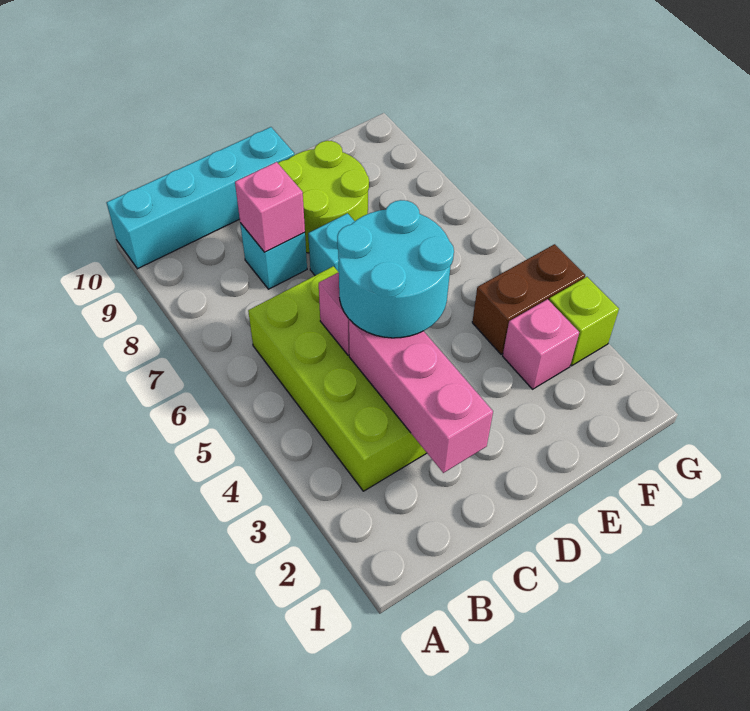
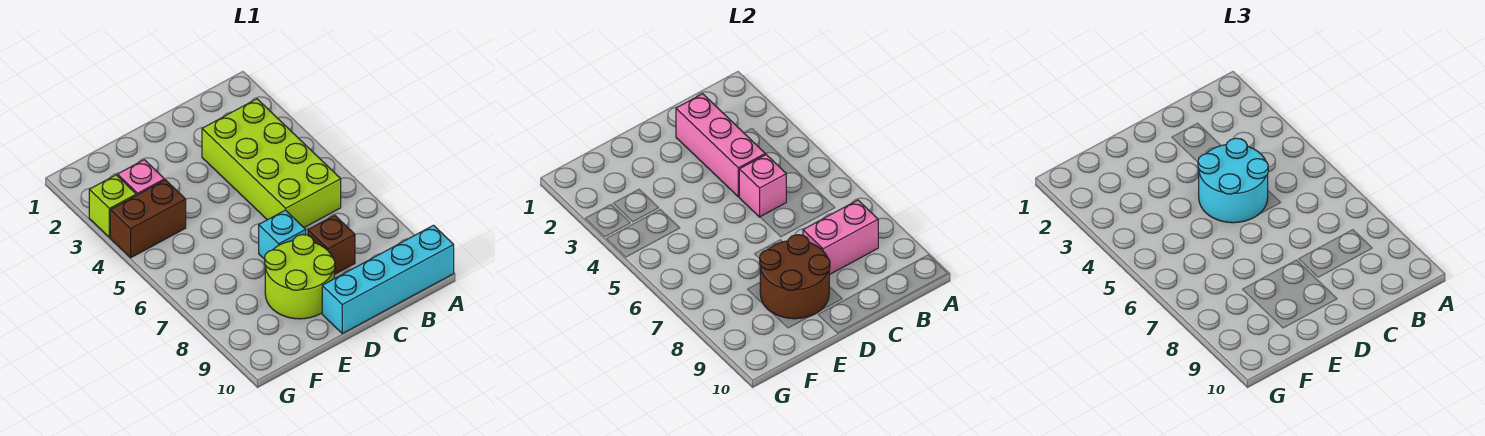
cyan brick C8 level 1 -> brown brick C8 level 1
pink brick C8 level 2 -> pink brick B8:C8 level 2
none -> brown round brick D8:E9 level 2

